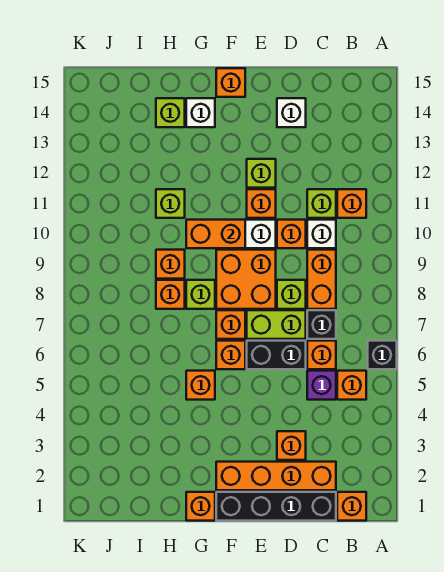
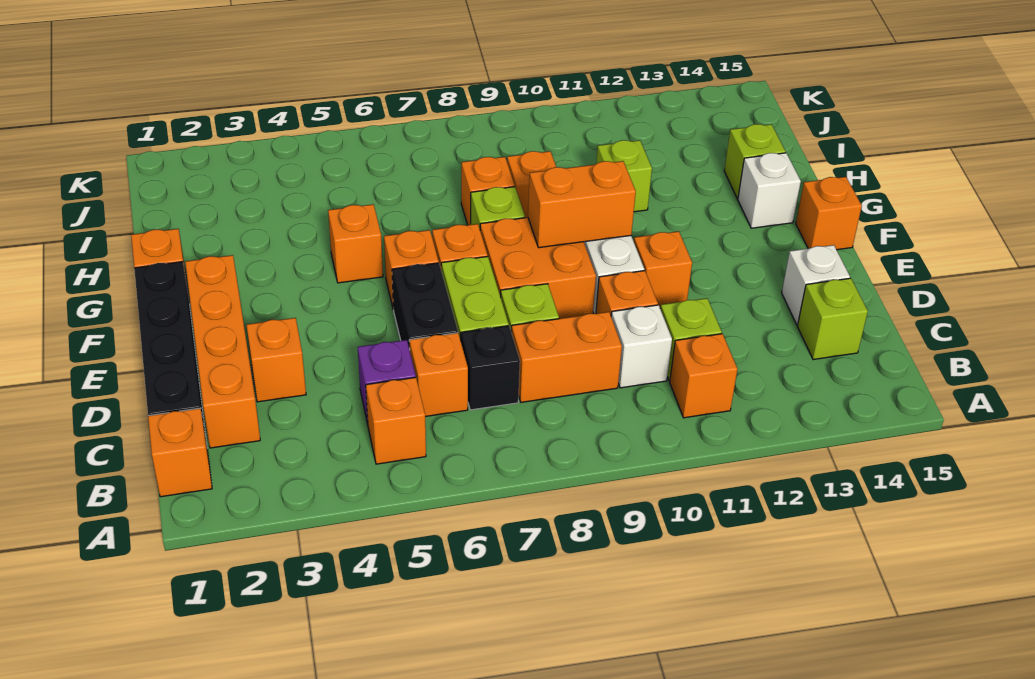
black brick A6 level 1 -> none
lime brick E12 level 1 -> lime brick C14 level 1
orange brick F10:G10 level 2 -> orange brick F9:F10 level 2

